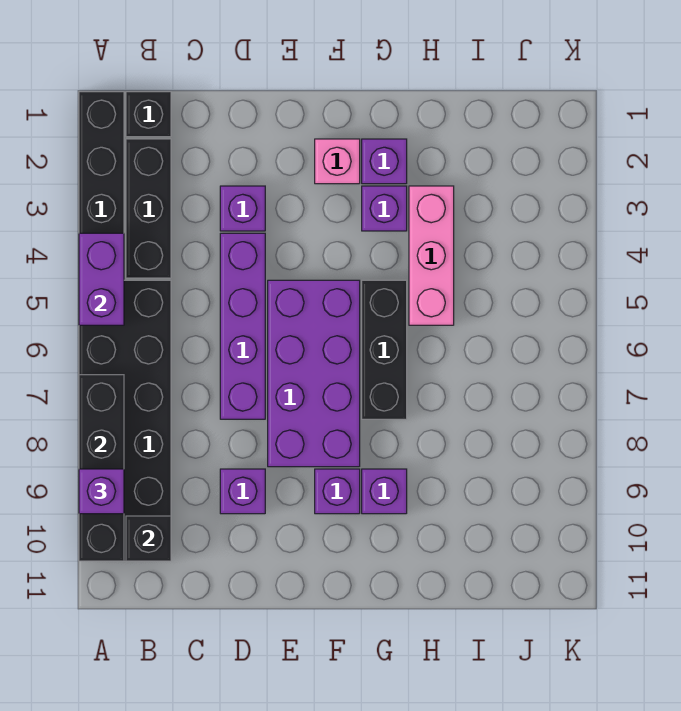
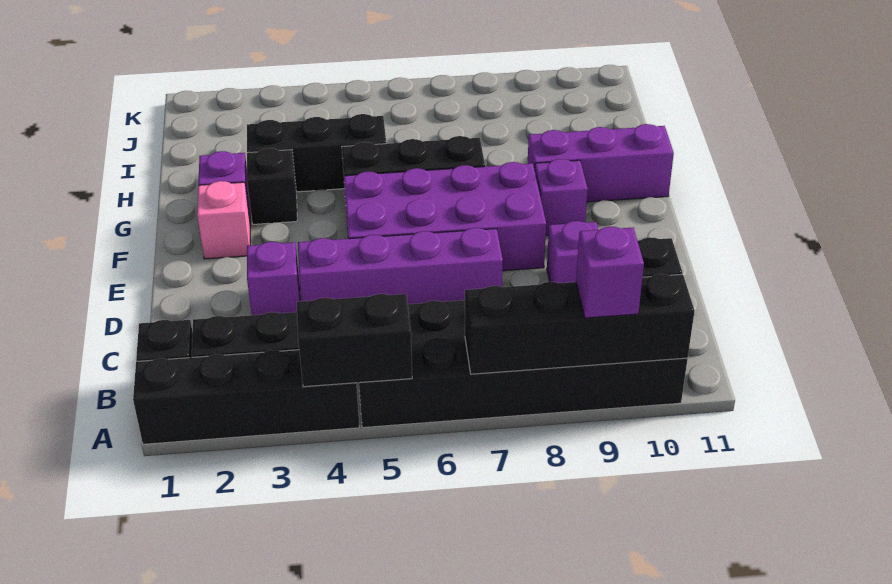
purple brick A4:A5 level 2 -> black brick A4:A5 level 2
purple brick G3 level 1 -> black brick G3 level 1
purple brick G9 level 1 -> purple brick G9:G11 level 1
pink brick H3:H5 level 1 -> black brick H3:H5 level 1

